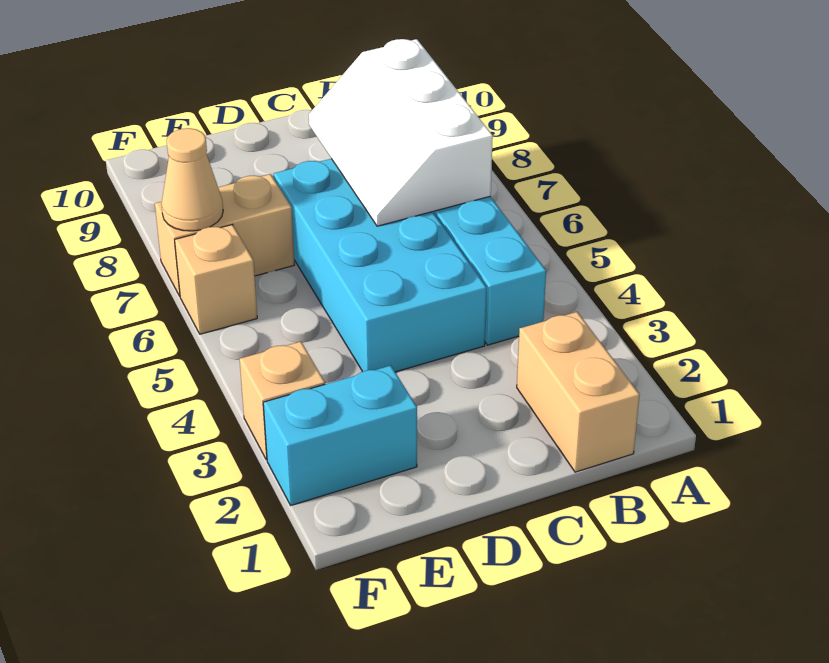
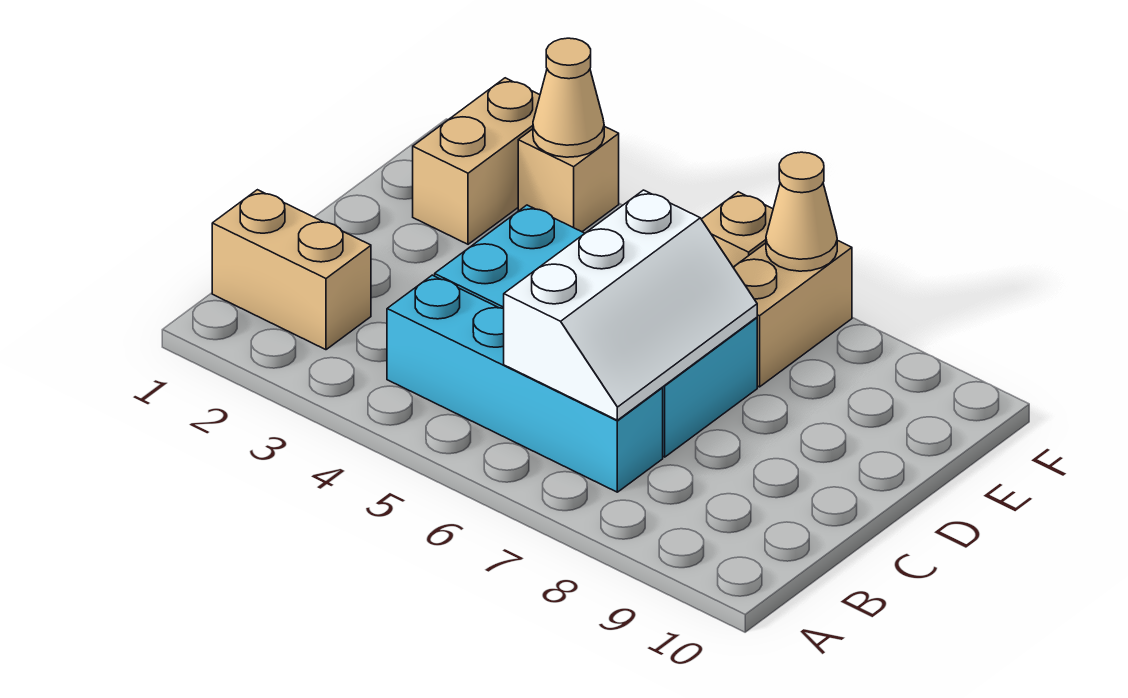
white slope B6:C8 level 2 top B -> white slope B6:D7 level 2 top 6
cyan brick E2:F2 level 1 -> tan brick E2:F2 level 1
none -> tan cone F3 level 2

